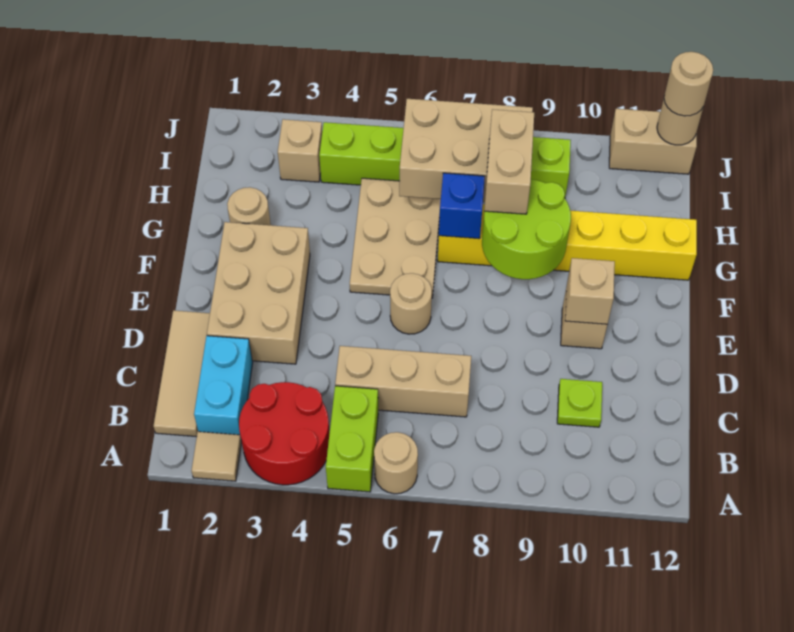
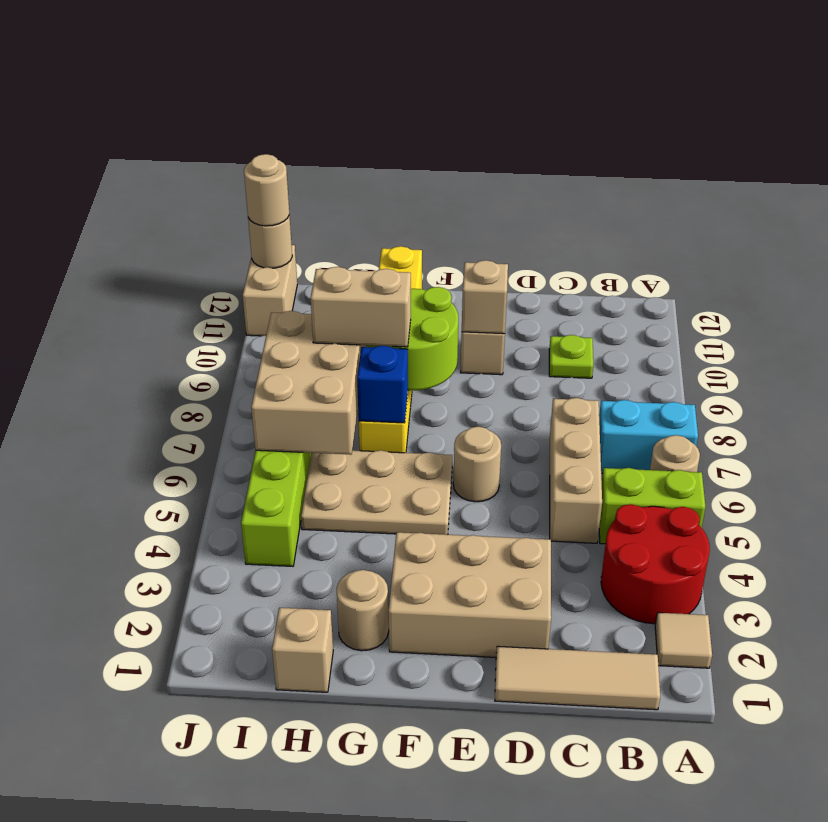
cyan brick B2:C2 level 1 -> cyan brick A7:B7 level 1
tan brick I3 level 1 -> tan brick H1 level 1

